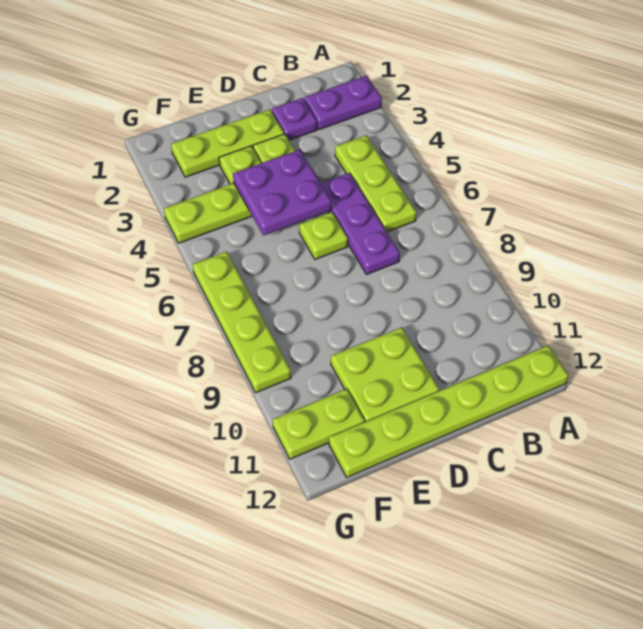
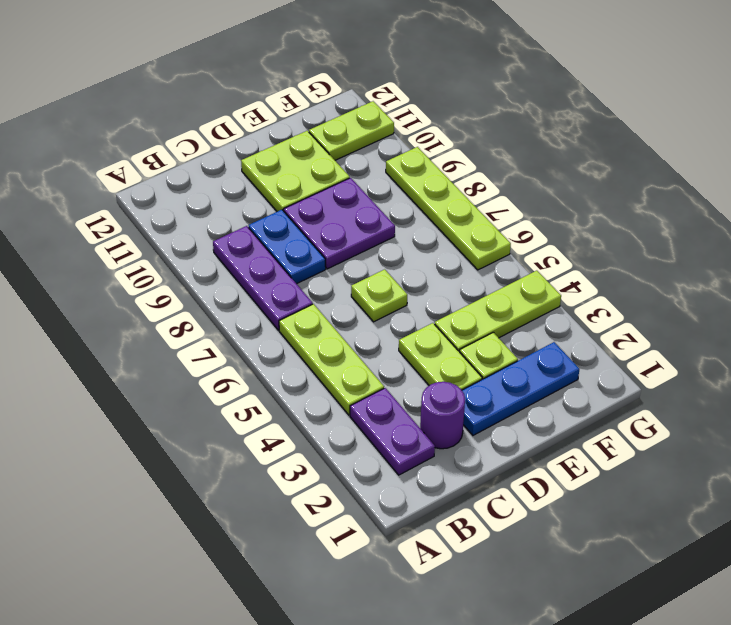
purple plate A2:B2 level 1 -> purple plate B2:B3 level 1
lime plate A12:F12 level 1 -> none
purple plate C2 level 1 -> purple round brick C2 level 1
purple plate C5:C7 level 1 -> purple plate B7:B9 level 1
none -> blue plate C8:C9 level 1
lime plate D2:F2 level 1 -> blue plate D2:F2 level 1
purple plate D4:E5 level 2 -> purple plate D8:E9 level 1

